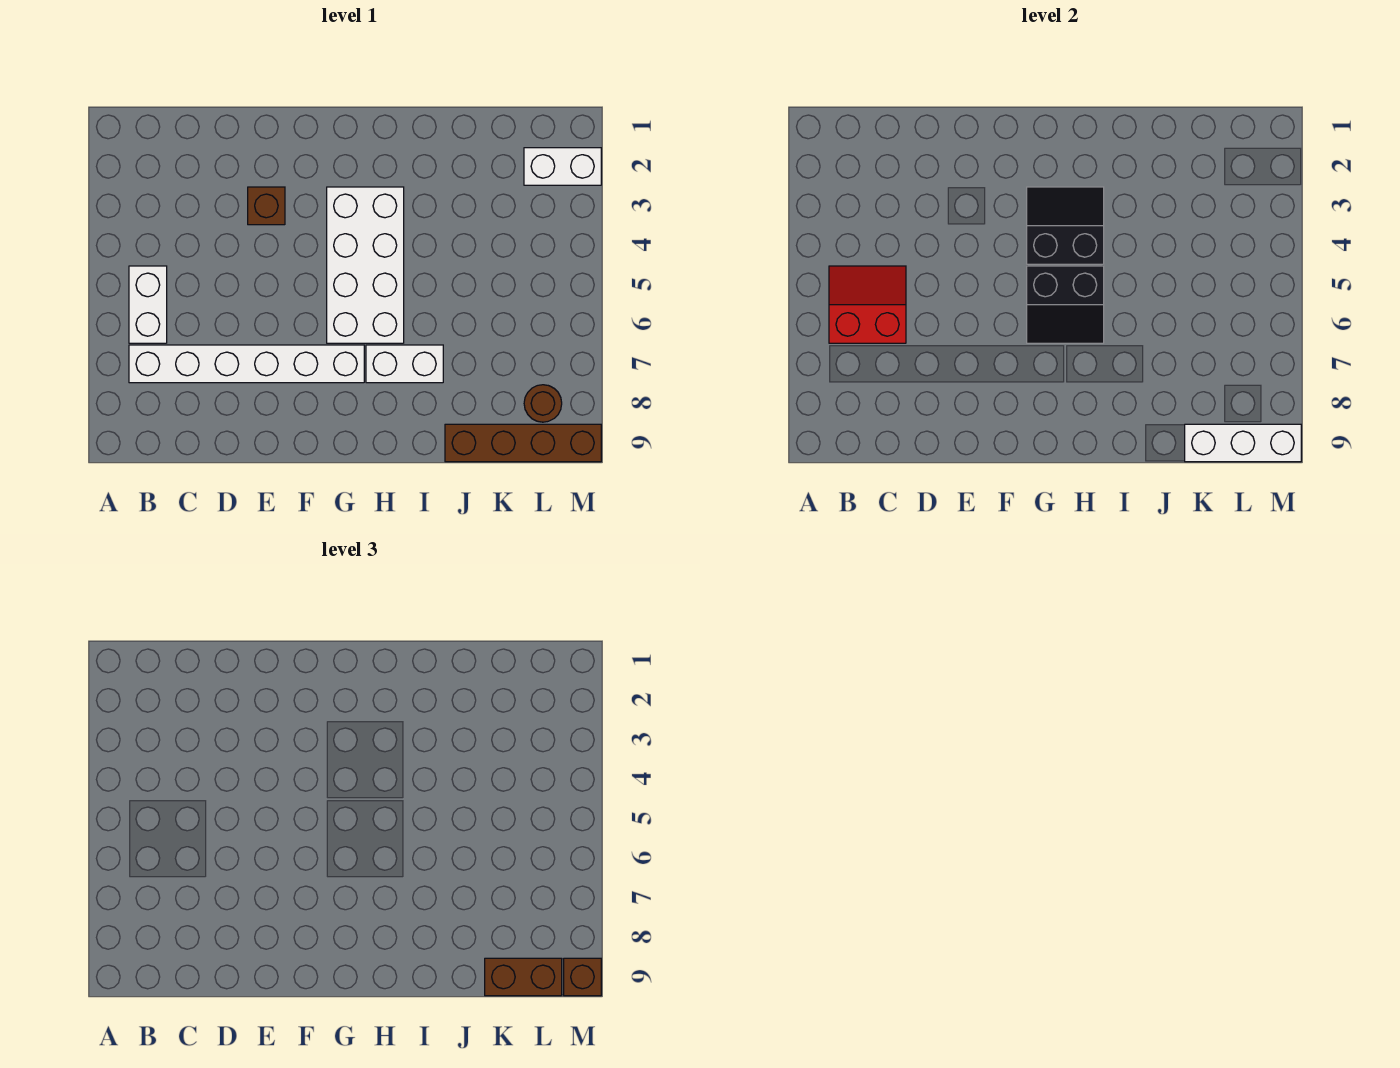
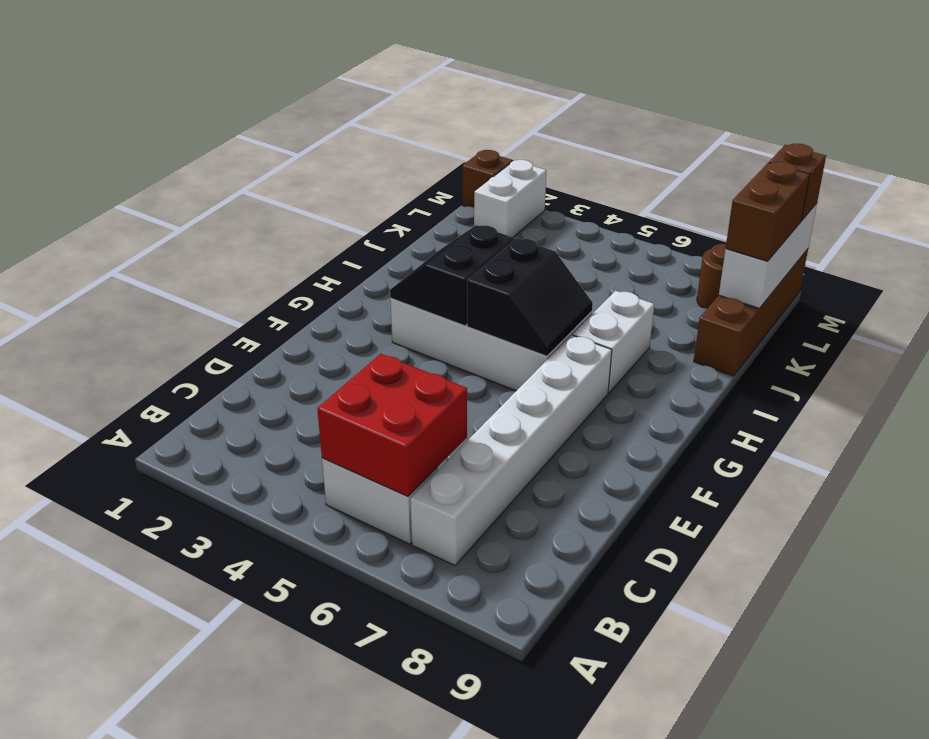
red slope B5:C6 level 2 top 6 -> red brick B5:C6 level 2
brown brick E3 level 1 -> brown brick M1 level 1

